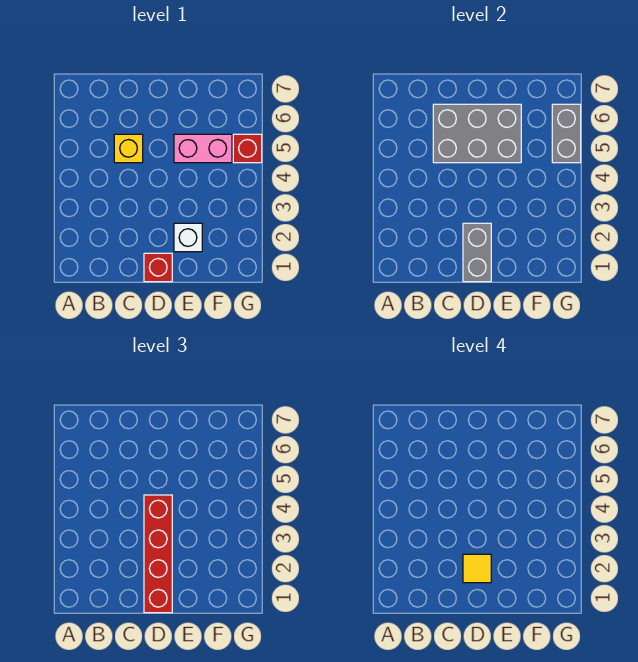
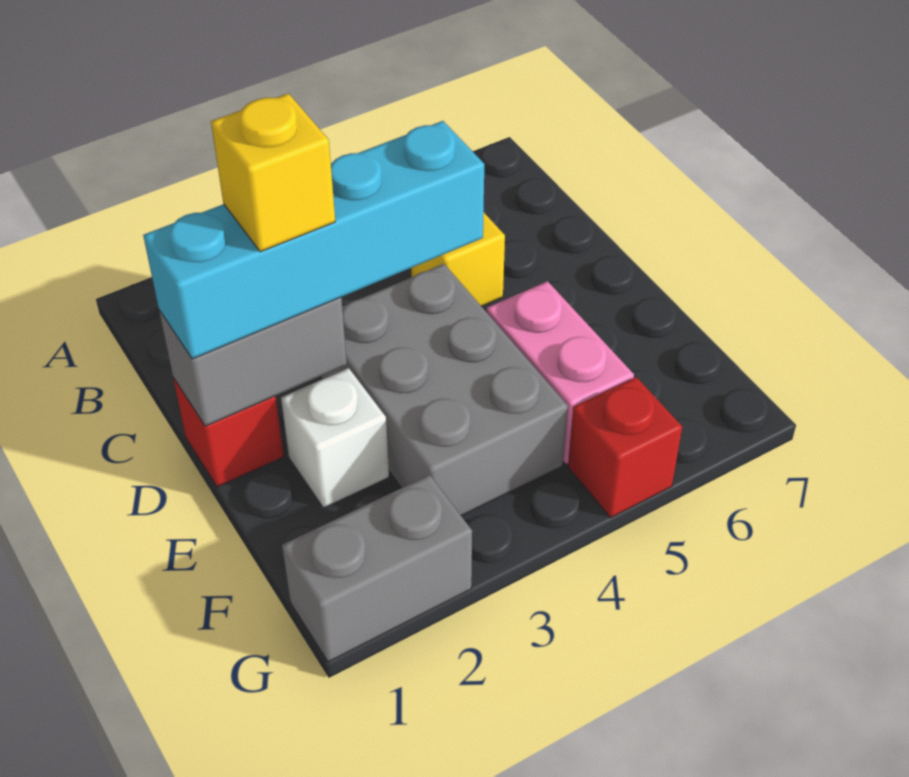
grey brick C5:E6 level 2 -> grey brick D3:F4 level 1
red brick D1:D4 level 3 -> cyan brick D1:D4 level 3
yellow tile D2 level 4 -> yellow brick D2 level 4
grey brick G5:G6 level 2 -> grey brick G1:G2 level 1

